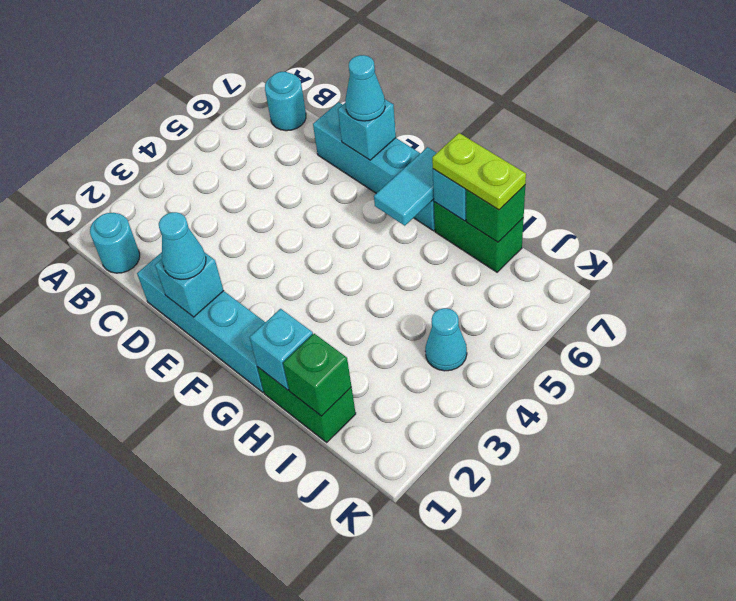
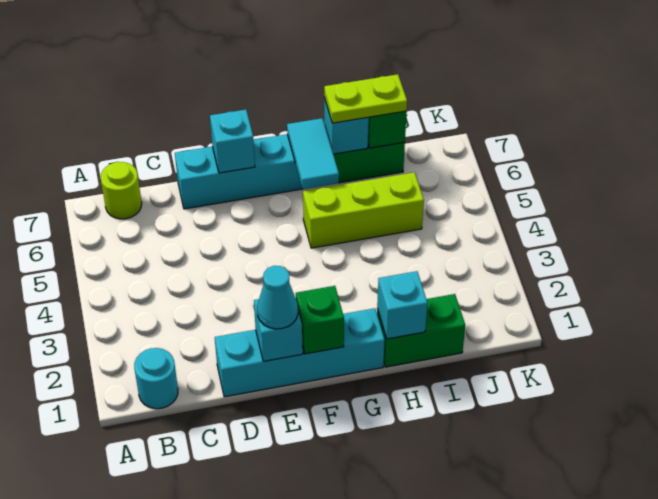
cyan round brick B7 level 1 -> lime round brick B7 level 1
cyan cone E7 level 3 -> none
none -> lime brick G5:I5 level 1
green brick I1 level 2 -> green brick F1 level 2
cyan cone J4 level 1 -> none

